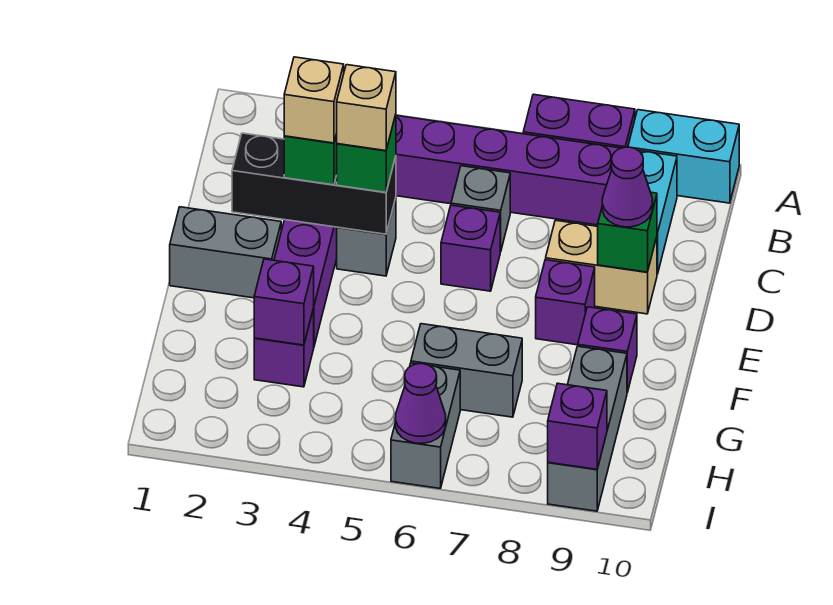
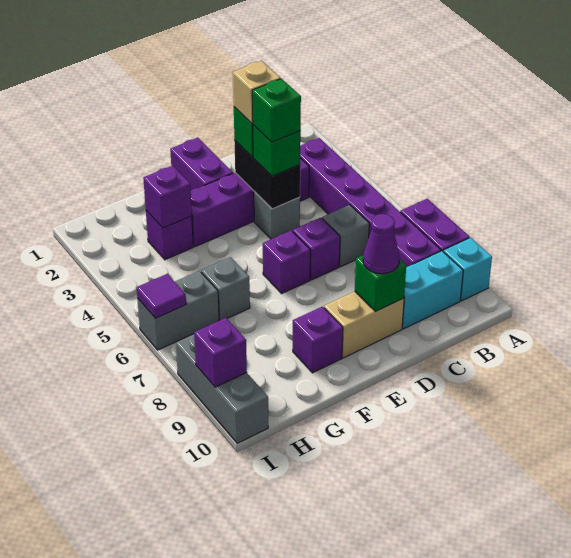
cyan brick A9:A10 level 1 -> cyan brick A9 level 1
black brick D2:D4 level 2 -> black brick D3:D4 level 2
tan brick D4 level 4 -> green brick D4 level 4
tan brick D8:D9 level 1 -> tan brick D9:E9 level 1
grey brick E1:E2 level 1 -> purple brick E1:E2 level 1
purple brick E8 level 1 -> purple brick E6 level 1
grey brick G6:G7 level 1 -> grey brick G6 level 1
grey brick G9:I9 level 1 -> grey brick I8:I10 level 1
purple cone I6 level 2 -> purple tile I6 level 2

